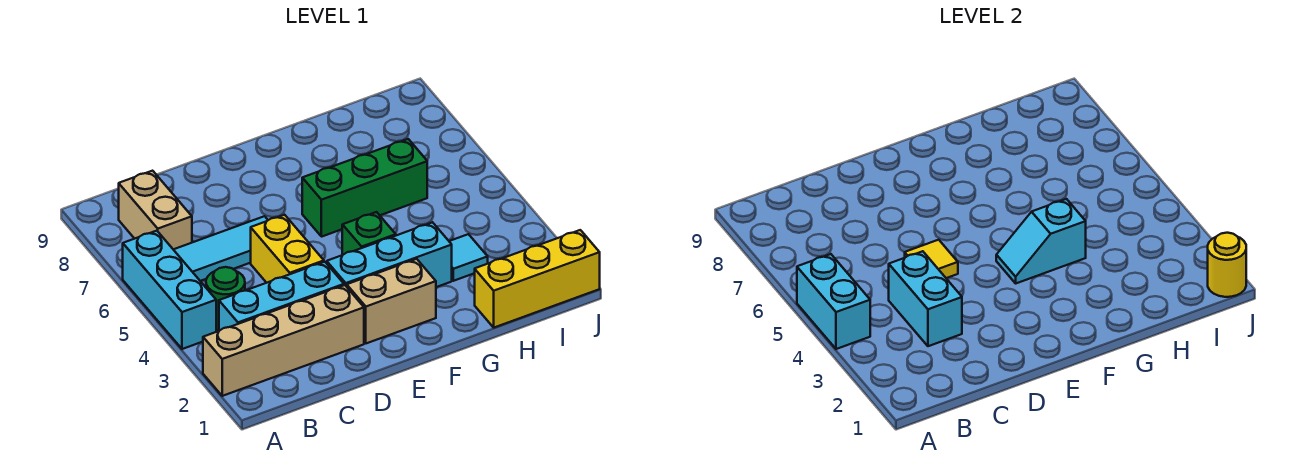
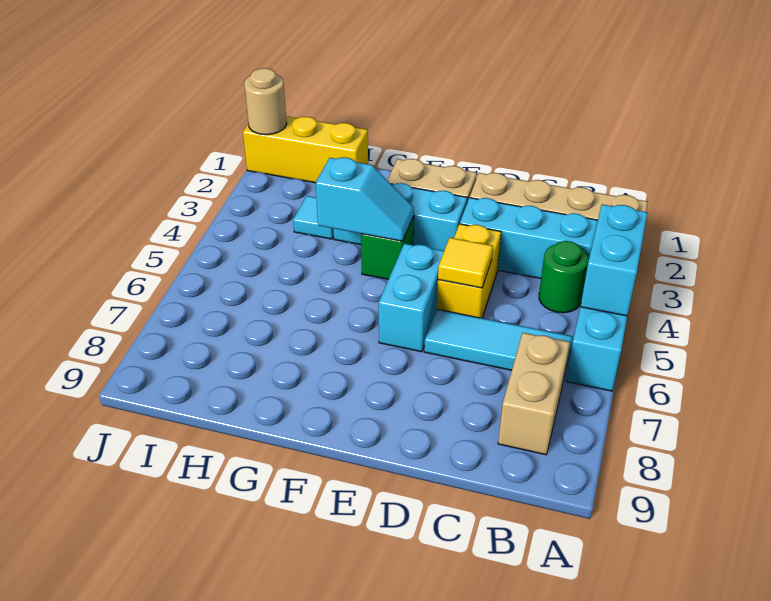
cyan brick C3:C4 level 2 -> cyan brick E5:E6 level 1
green brick F6:H6 level 1 -> none
yellow round brick J1 level 2 -> tan round brick J1 level 2

